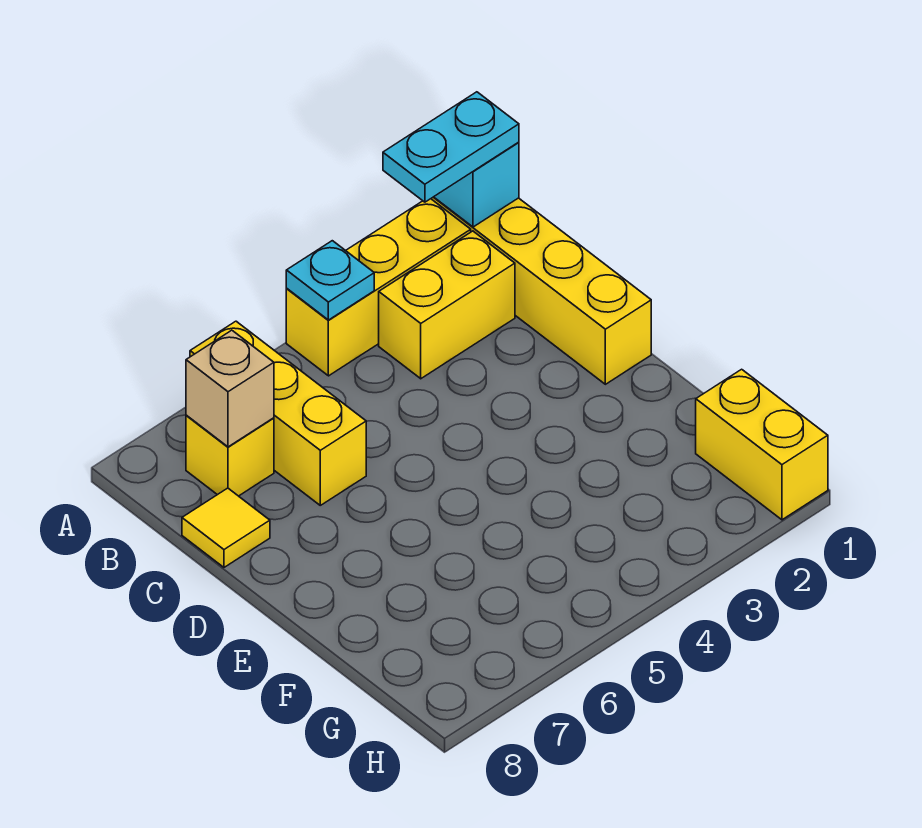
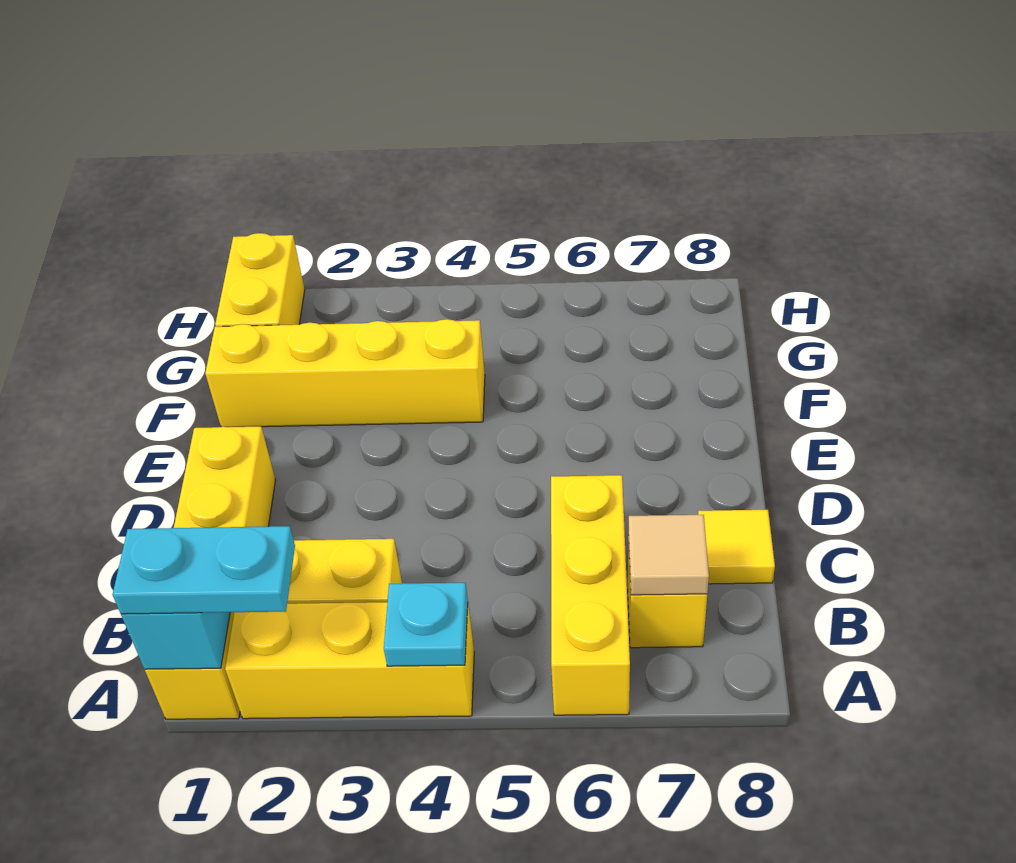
tan brick B7 level 2 -> tan tile B7 level 2
none -> yellow brick F1:F4 level 1

